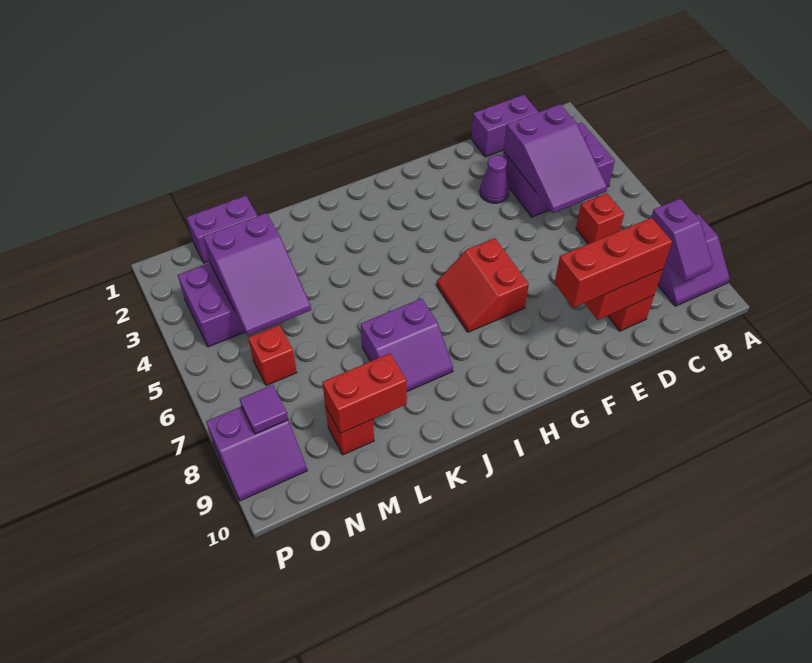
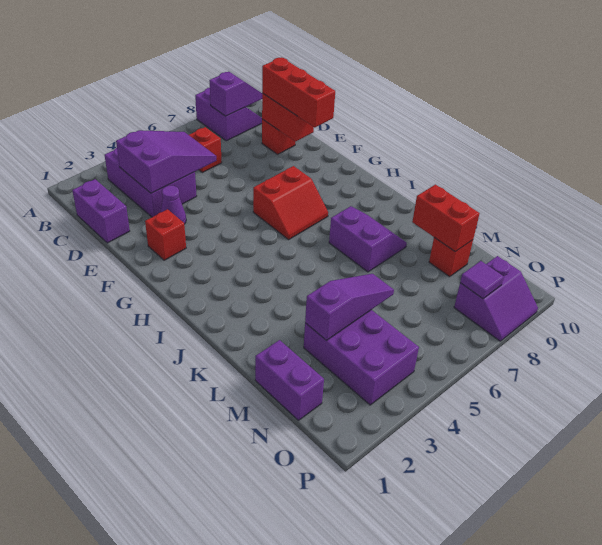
purple slope M3:N5 level 2 top 3 -> purple slope M3:M5 level 2 top 3
red brick N6 level 1 -> red brick F2 level 1
purple slope O8:P9 level 1 top 8 -> purple slope O8:P9 level 1 top O

